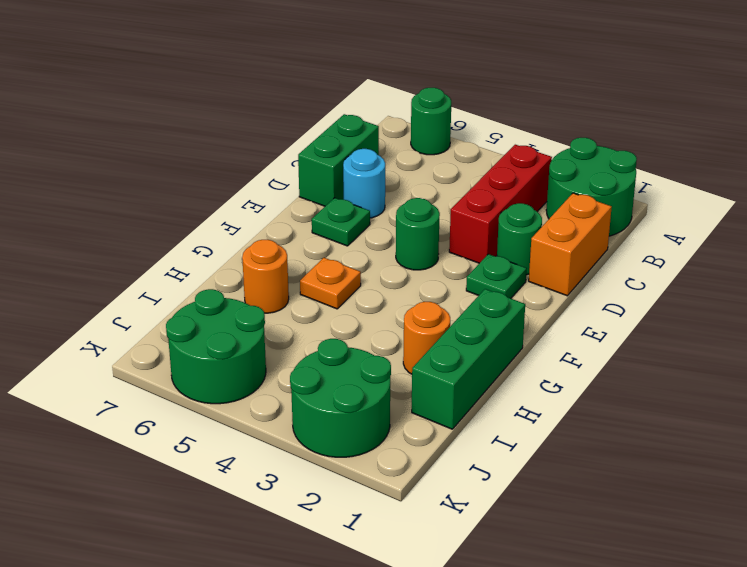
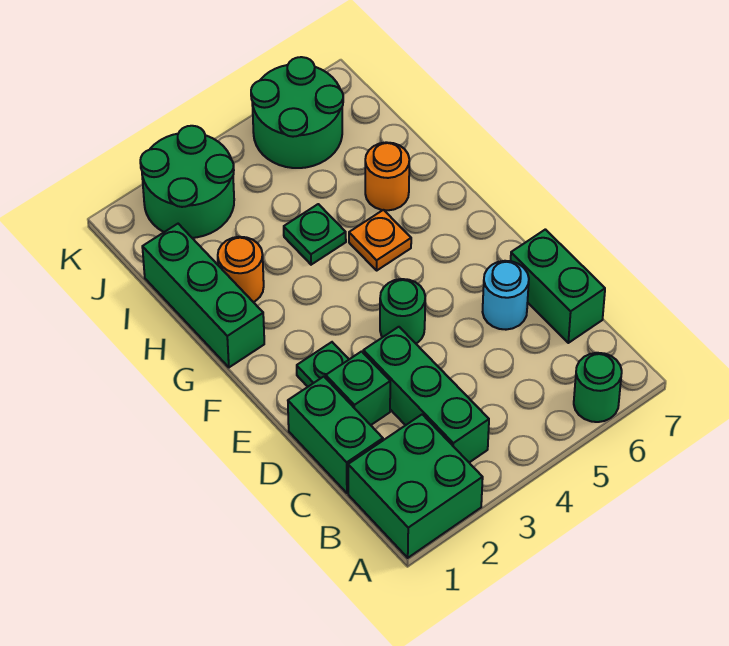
green round brick A1:B2 level 1 -> green brick A1:B2 level 1
red brick B3:D3 level 1 -> green brick B3:D3 level 1
orange brick C1:D1 level 1 -> green brick C1:D1 level 1
green round brick D2 level 1 -> green brick D2 level 1
green plate E6 level 1 -> green plate H4 level 1

